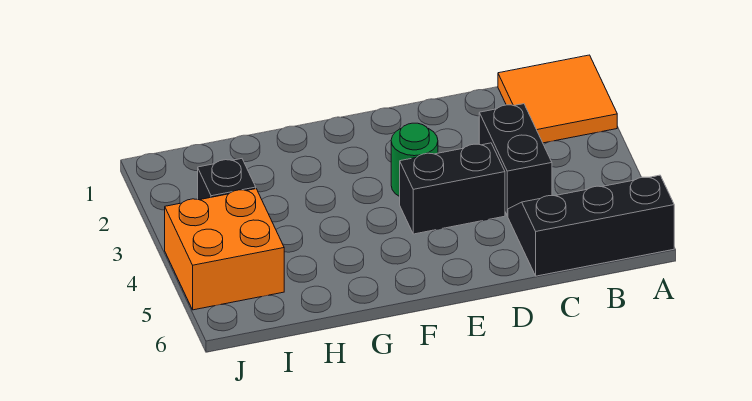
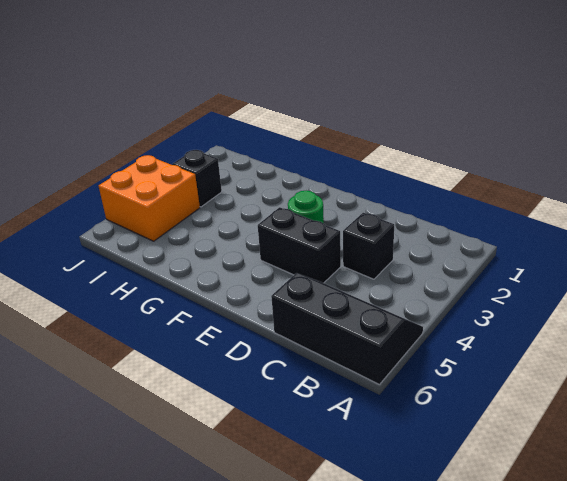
orange tile A1:B2 level 1 -> none
black brick C3:C4 level 1 -> black brick C3 level 1

